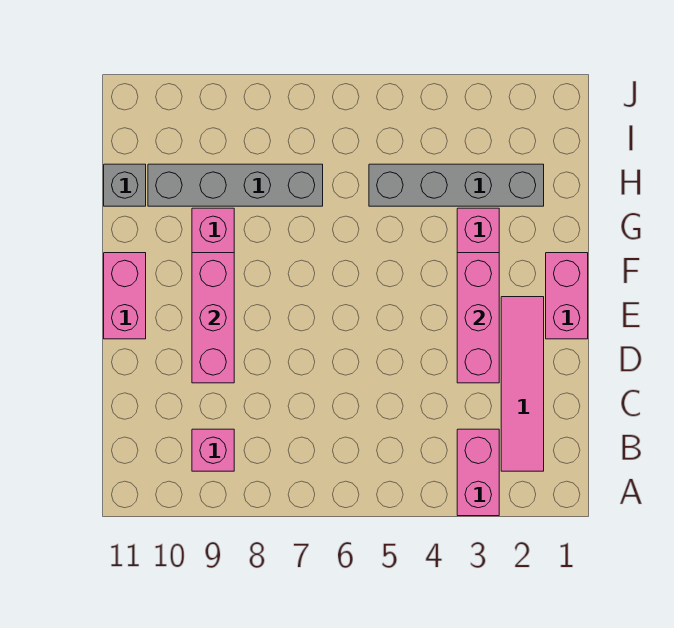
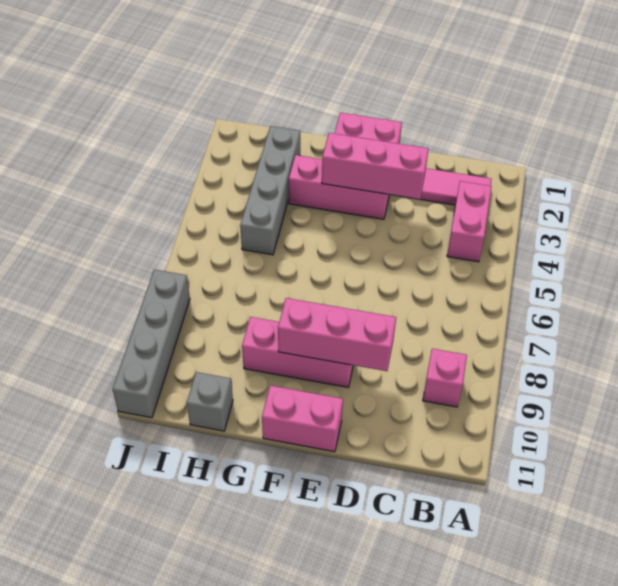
pink brick A3:B3 level 1 -> pink brick B3:B4 level 1
grey brick H7:H10 level 1 -> grey brick J8:J11 level 1

